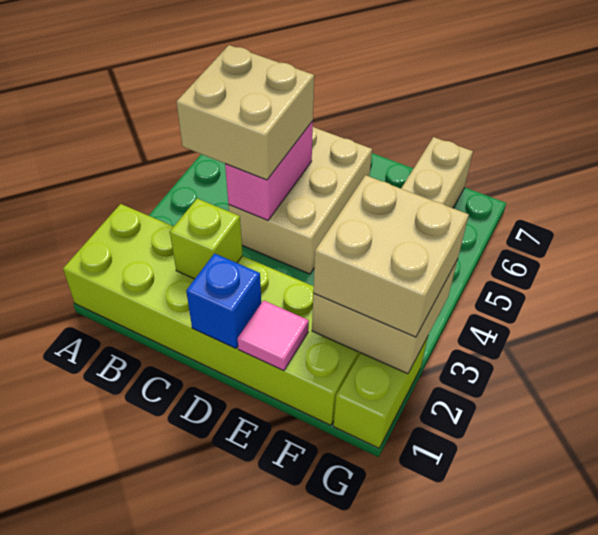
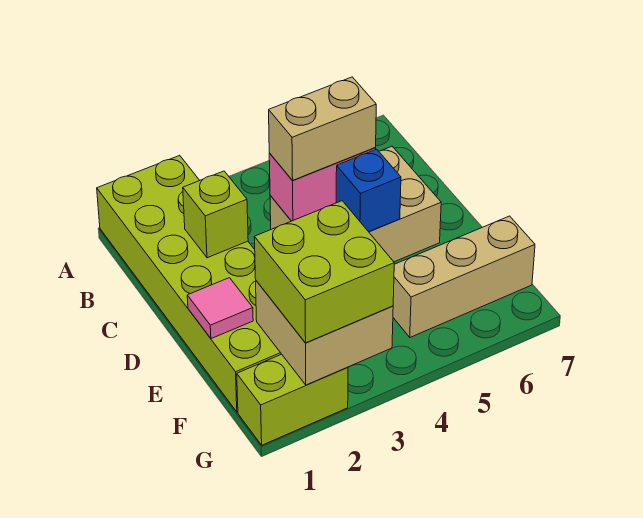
tan brick B4:C5 level 3 -> tan brick C4:C5 level 3
blue brick D1 level 2 -> blue brick D5 level 2
tan brick F2:G3 level 3 -> lime brick F2:G3 level 3

